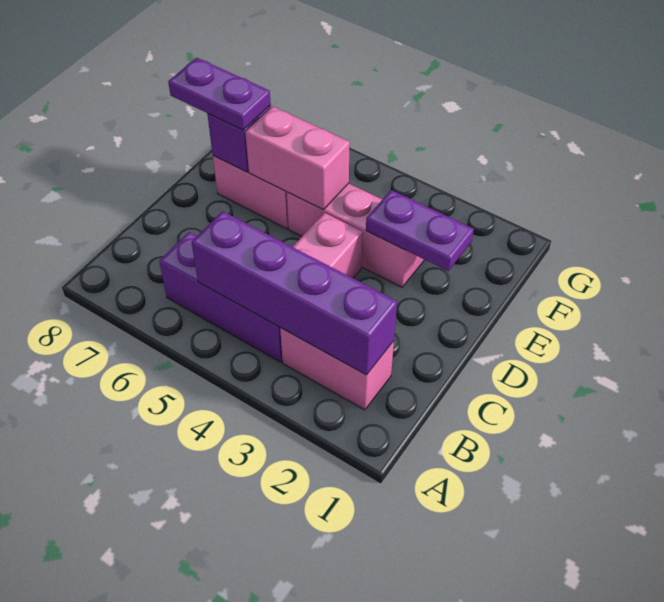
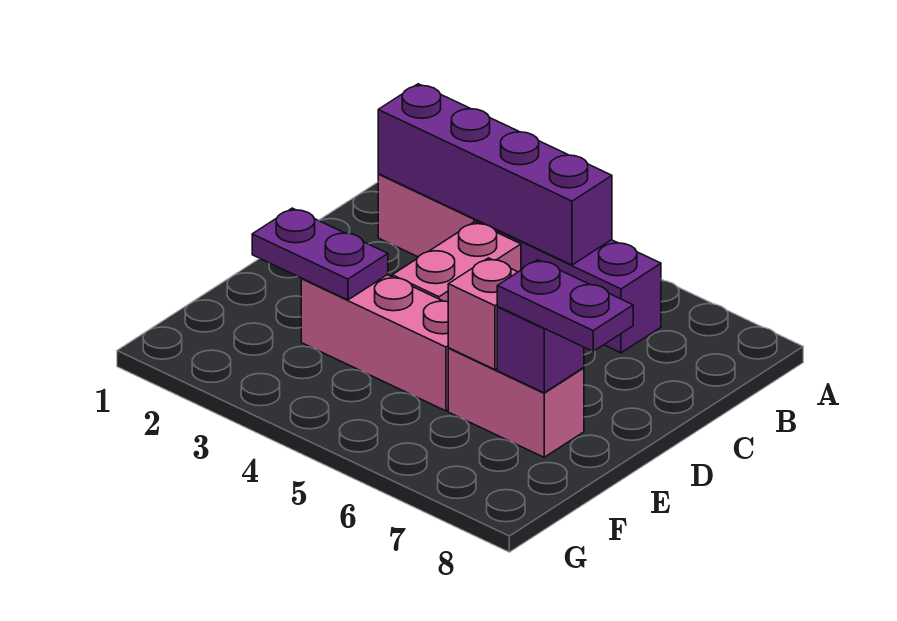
pink brick E5:E6 level 2 -> pink brick E6 level 2

